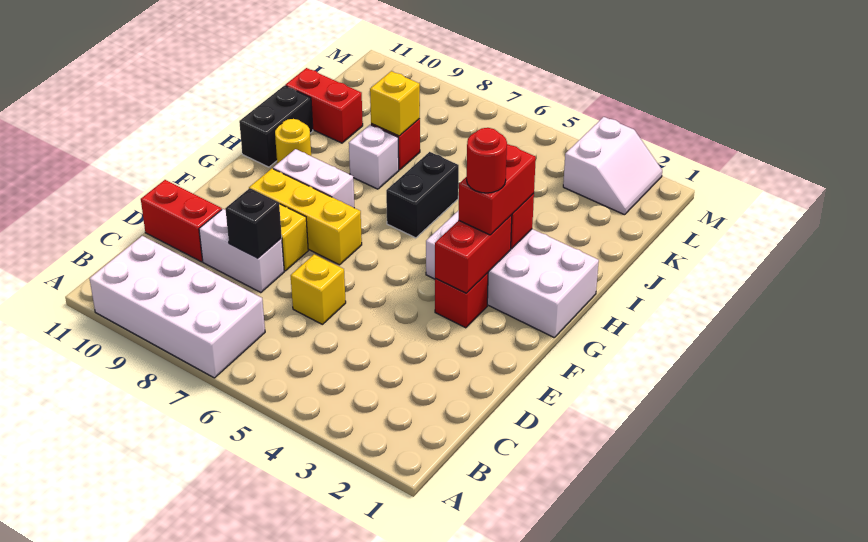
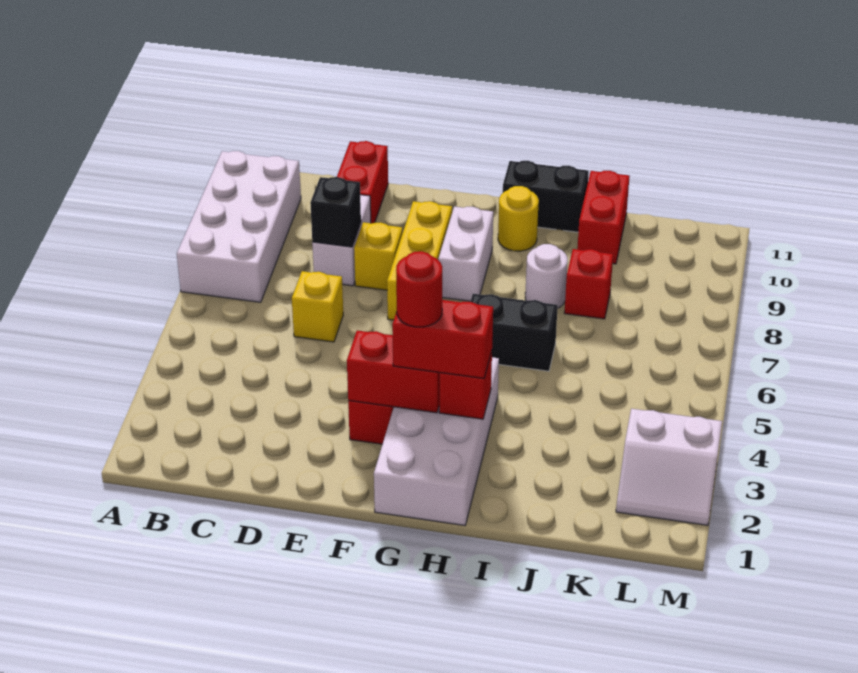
white brick I8 level 1 -> white round brick I8 level 1
yellow brick J8 level 2 -> none

